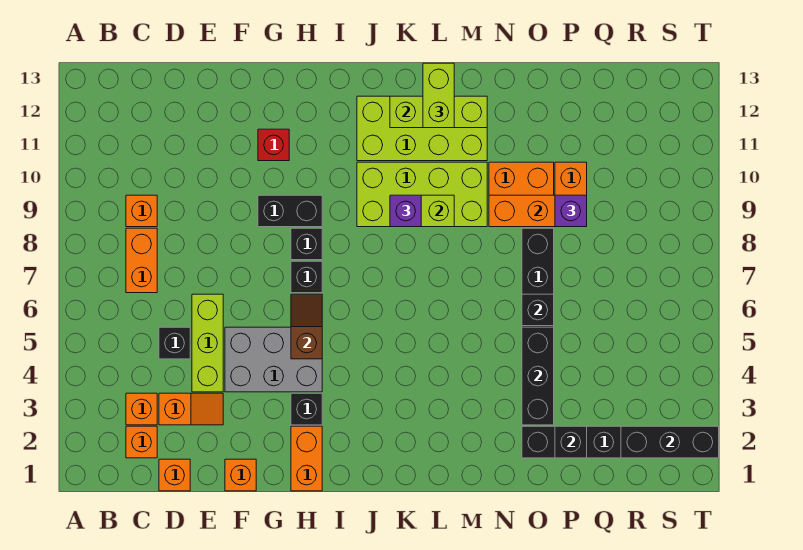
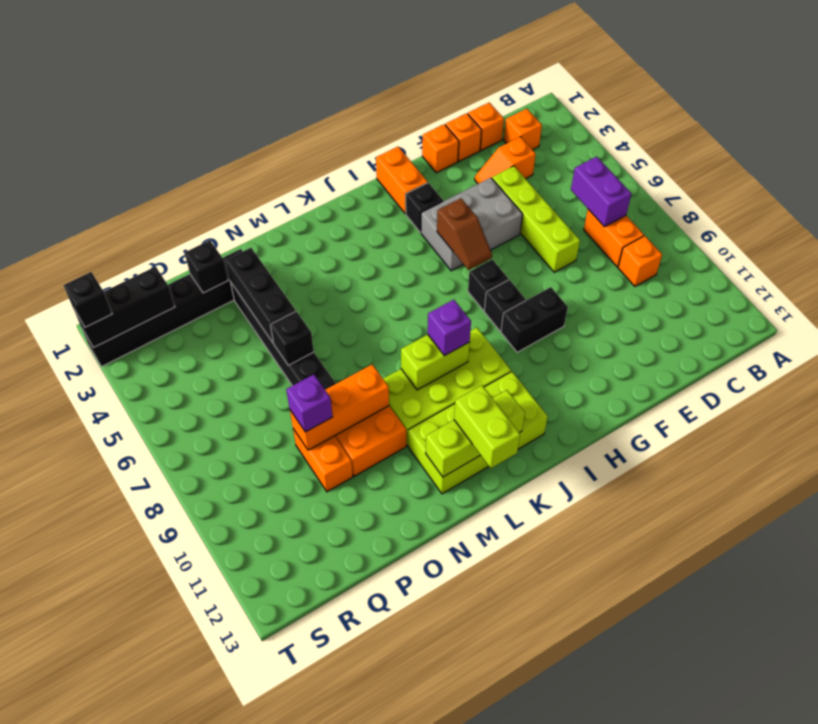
orange brick C3 level 1 -> orange brick E1 level 1
none -> purple brick C6:C7 level 2
black brick D5 level 1 -> black brick T2 level 3
lime brick E4:E6 level 1 -> lime brick E4:E7 level 1
red brick G11 level 1 -> none

